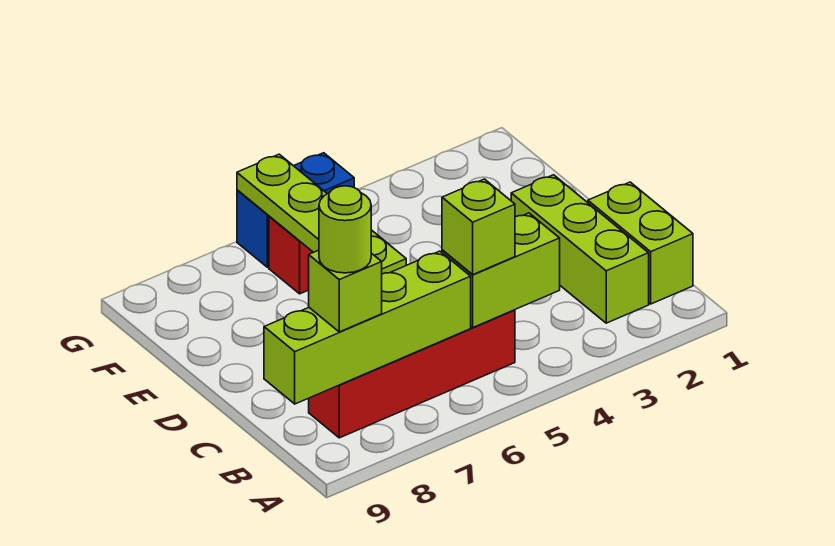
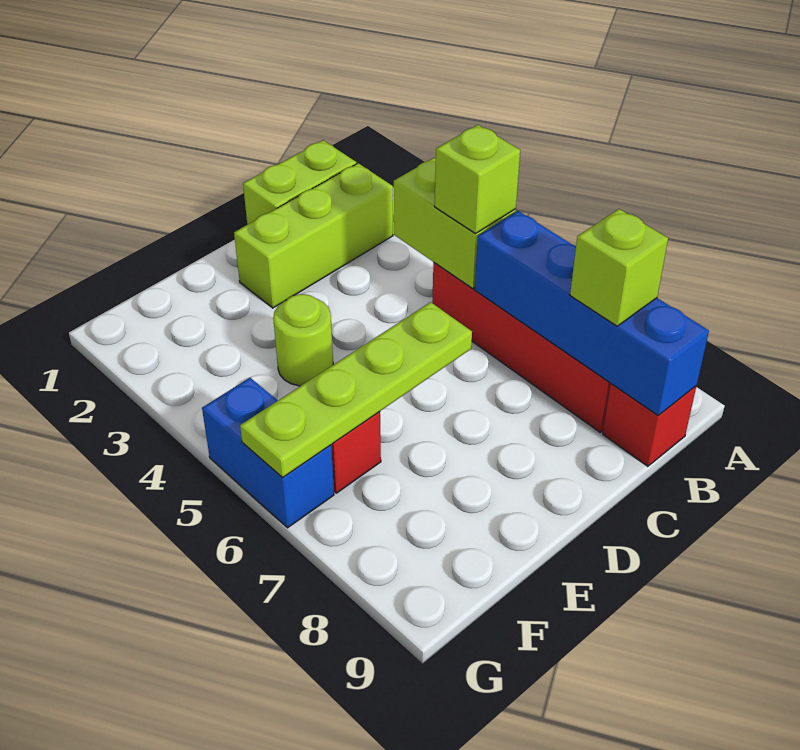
lime brick B6:B9 level 2 -> blue brick B6:B9 level 2
lime round brick B8 level 4 -> lime round brick E4 level 1
none -> red brick B9 level 1

